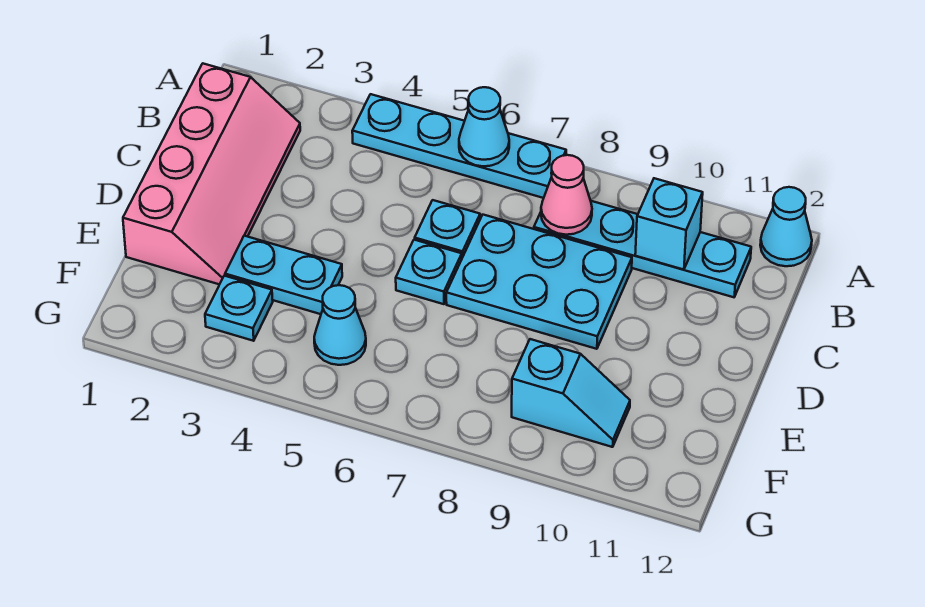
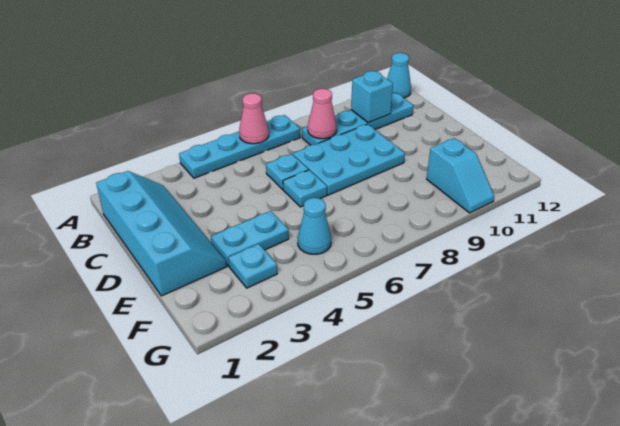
cyan cone A6 level 2 -> pink cone A6 level 2
pink slope B1:E2 level 1 top 1 -> cyan slope B1:E2 level 1 top 1
cyan slope F9:F10 level 1 top 9 -> cyan slope F10:G10 level 1 top F

